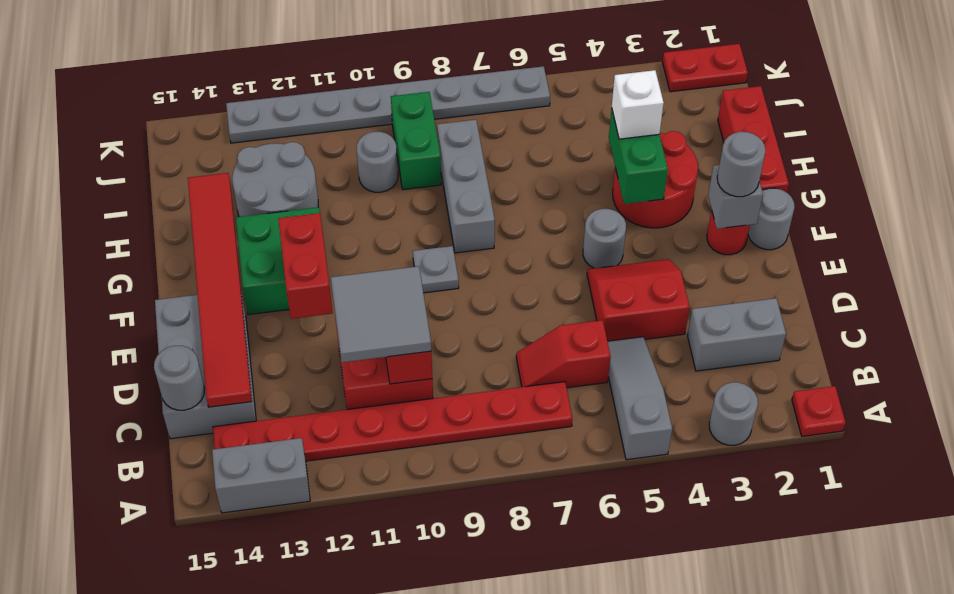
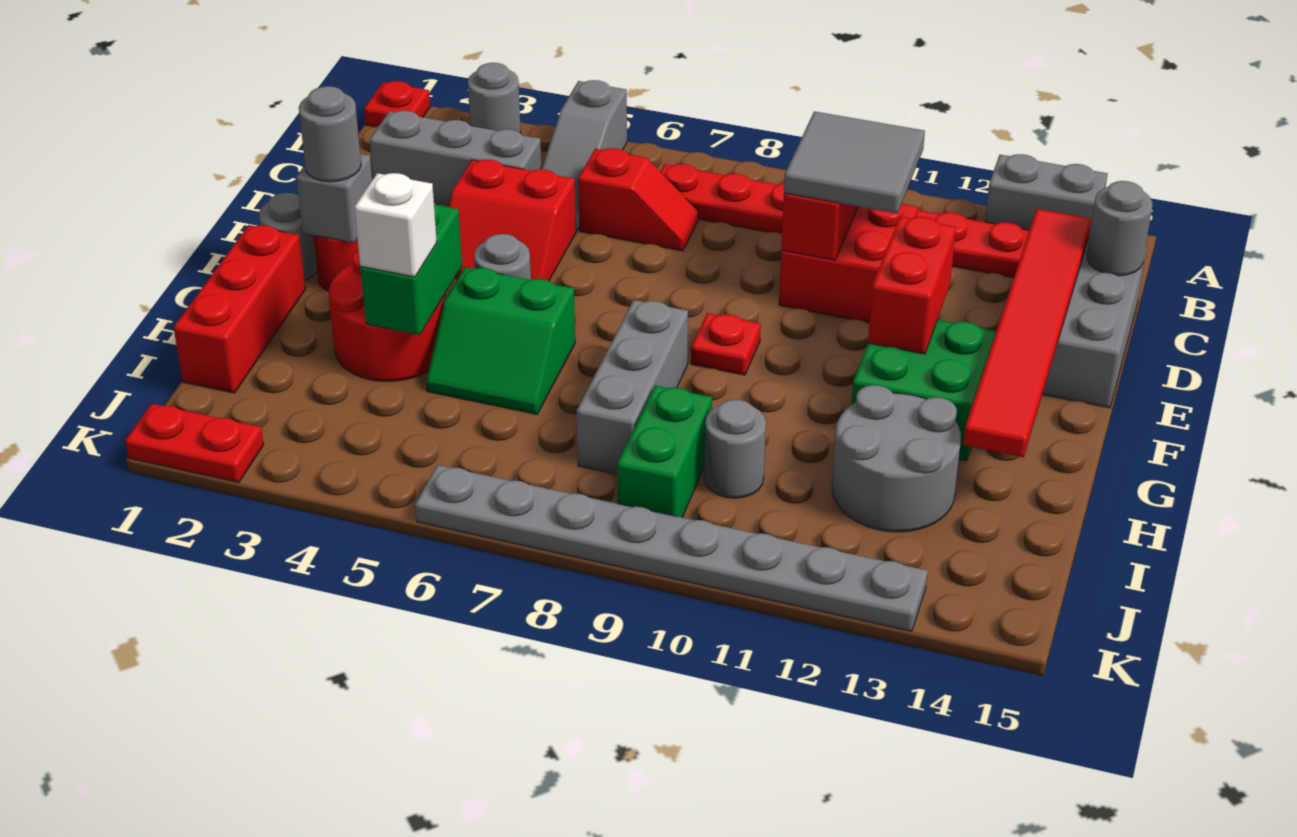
grey brick C2:C3 level 1 -> grey brick C2:C4 level 1
grey plate F9 level 1 -> red plate F9 level 1
none -> green slope G5:H6 level 1 top G

